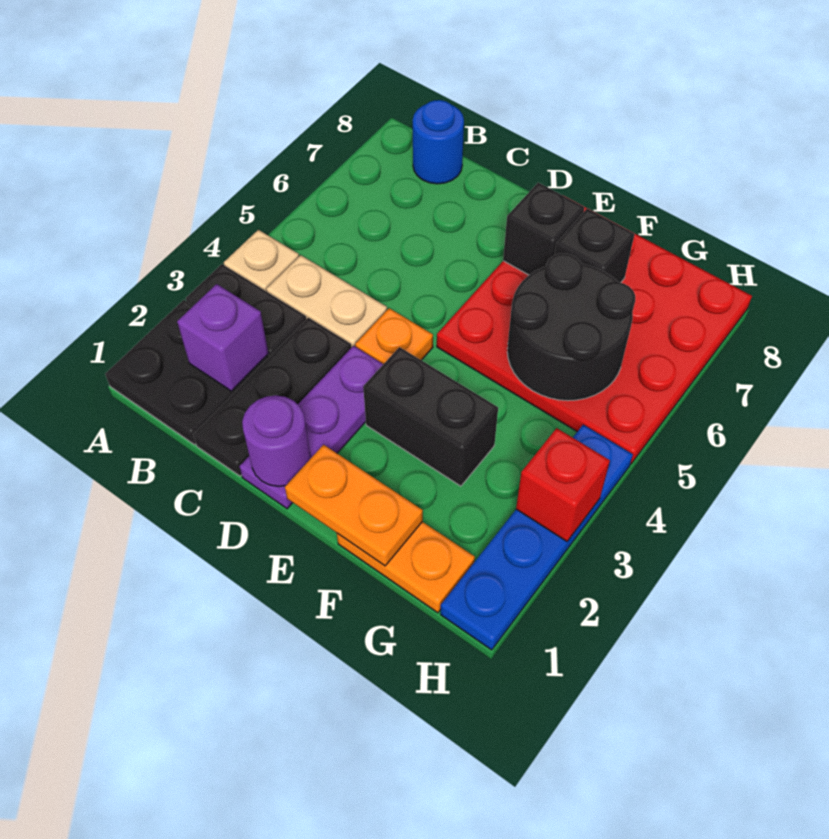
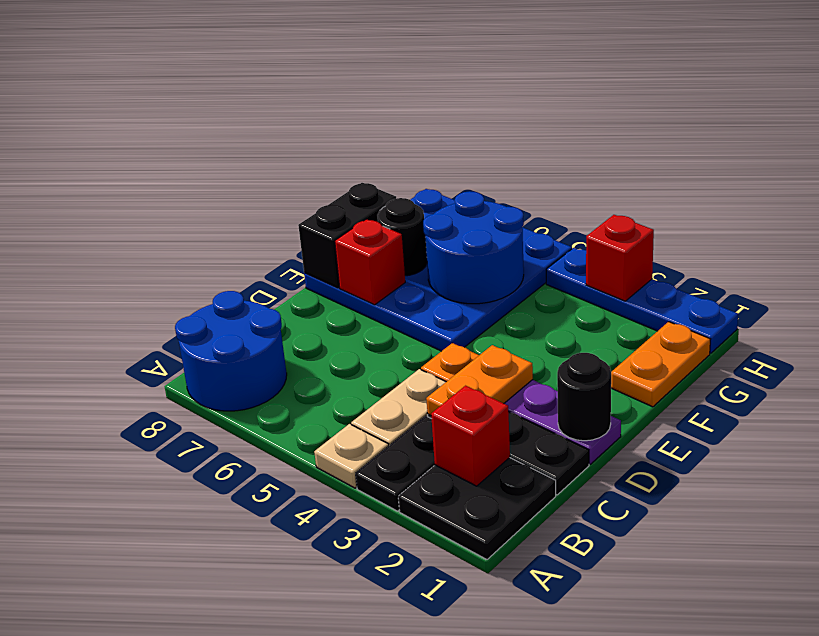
purple brick B2 level 2 -> red brick B2 level 2
blue round brick B8 level 1 -> blue round brick A7:B8 level 1
purple round brick D1 level 2 -> black round brick D1 level 2
orange plate E1:F1 level 2 -> orange plate C3:D3 level 2
black brick E3:F3 level 1 -> black brick E8:F8 level 2
red plate E5:H8 level 1 -> blue plate E5:H8 level 1
black brick E7 level 2 -> red brick E7 level 2
black round brick F5:G6 level 2 -> blue round brick F5:G6 level 2
black brick F7 level 2 -> black round brick F7 level 2

